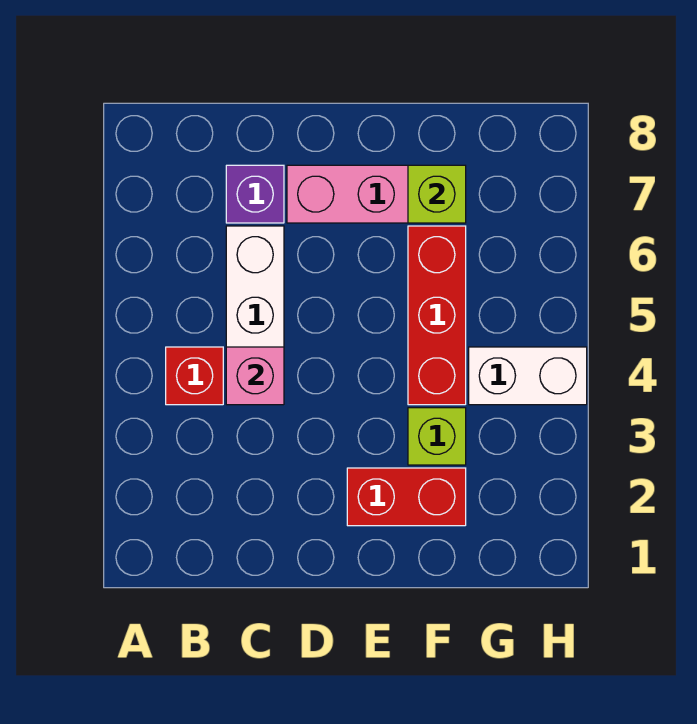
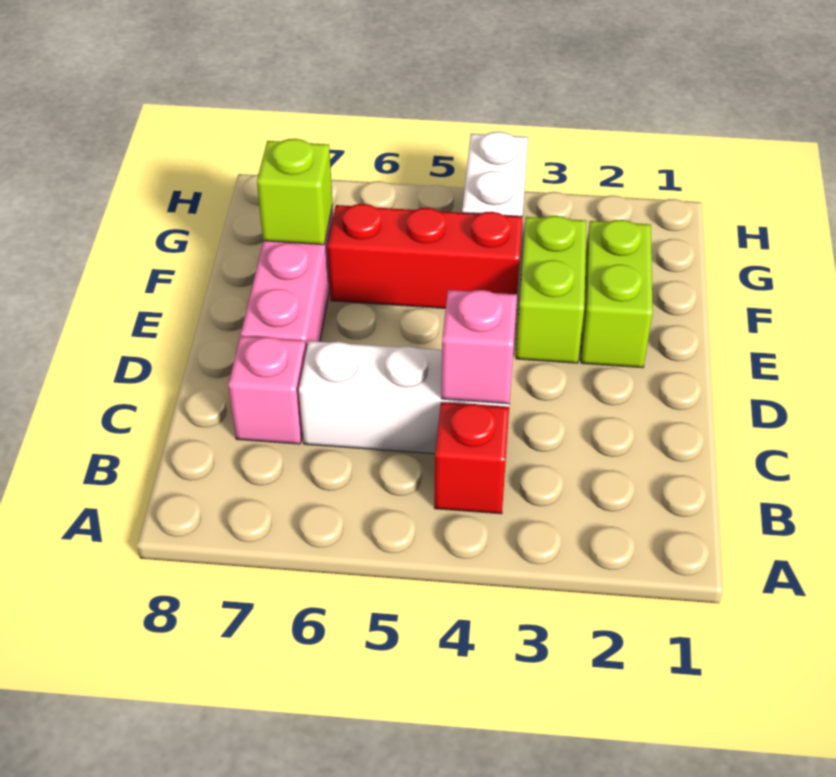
purple brick C7 level 1 -> pink brick C7 level 1
red brick E2:F2 level 1 -> lime brick E2:F2 level 1
lime brick F3 level 1 -> lime brick E3:F3 level 1

